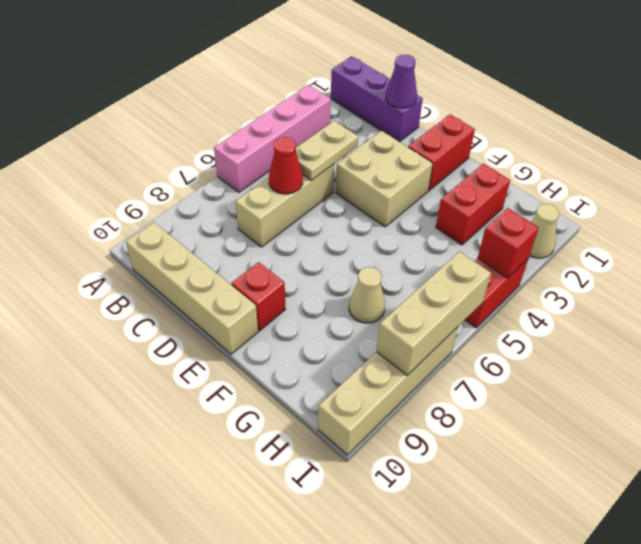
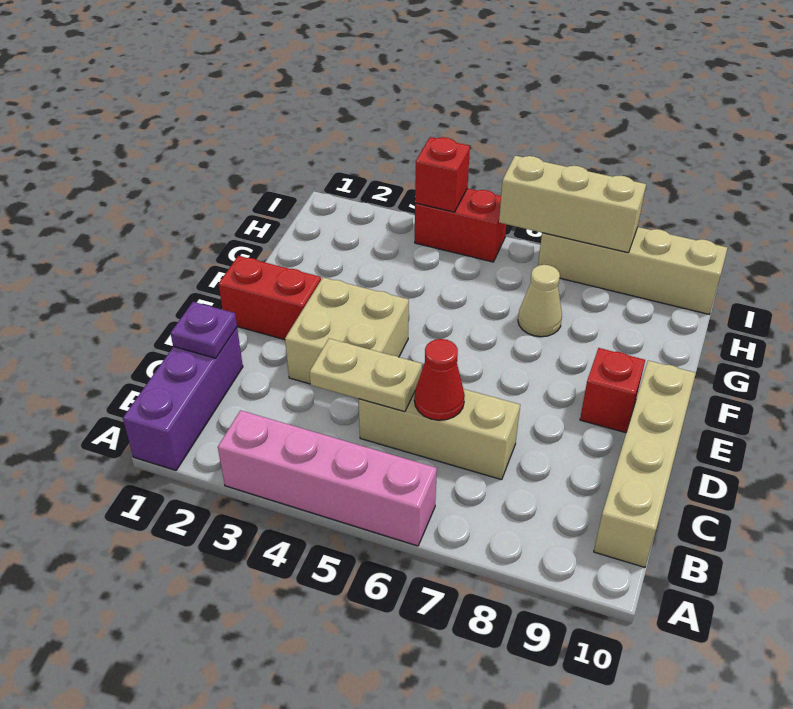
purple cone C1 level 2 -> purple plate C1 level 2
red brick G2:G3 level 1 -> none
tan cone I2 level 1 -> none

